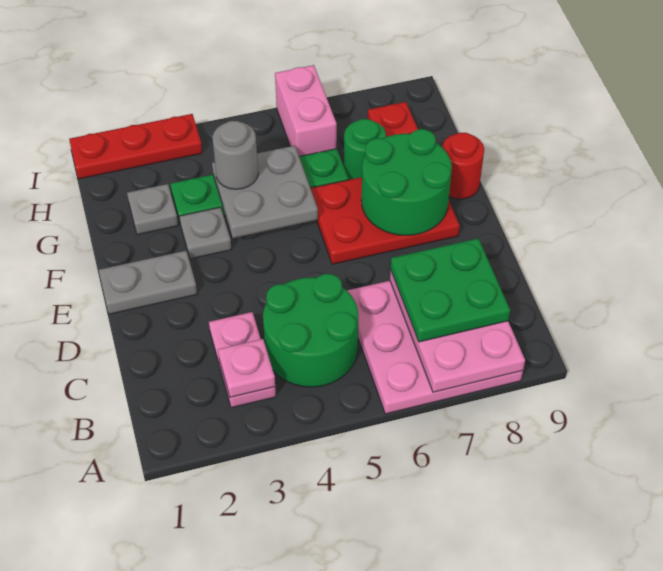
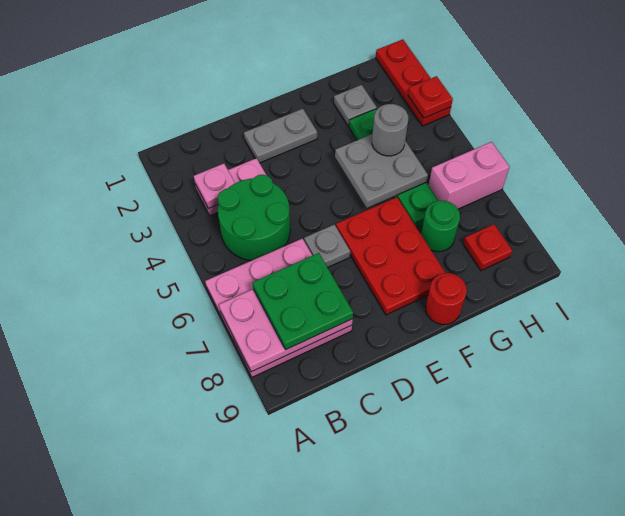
grey plate E1:E2 level 1 -> grey plate D2:E2 level 1
green round brick E7:F8 level 2 -> none
grey plate F3 level 1 -> grey plate D6 level 1
none -> red plate I3 level 2

